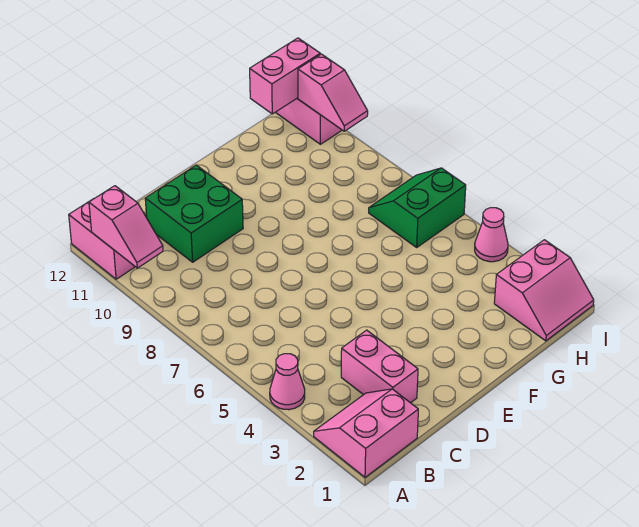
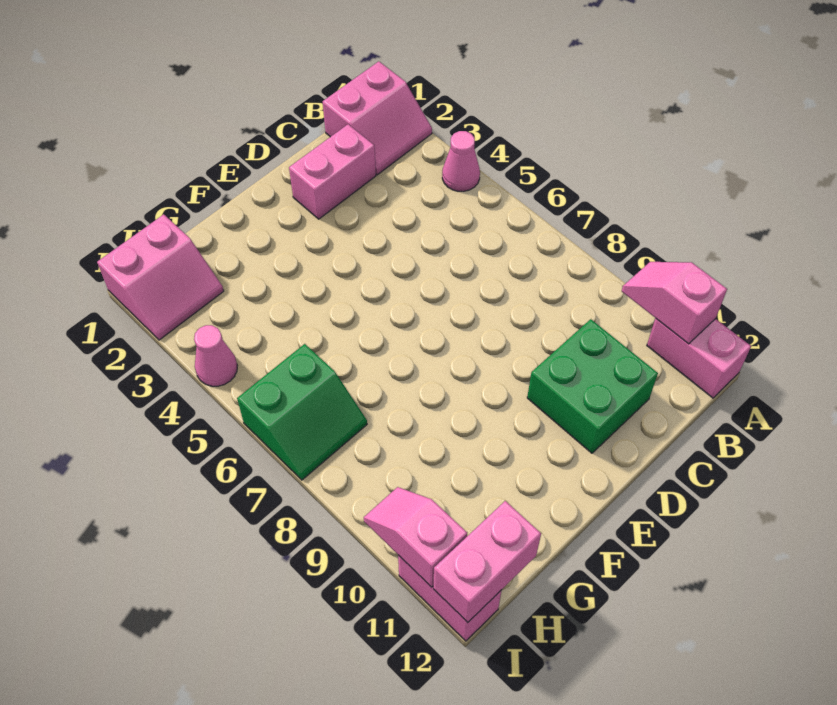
pink brick C2:C3 level 1 -> pink brick C2:D2 level 1
pink slope H1:I2 level 1 top 2 -> pink slope H1:I2 level 1 top 1

